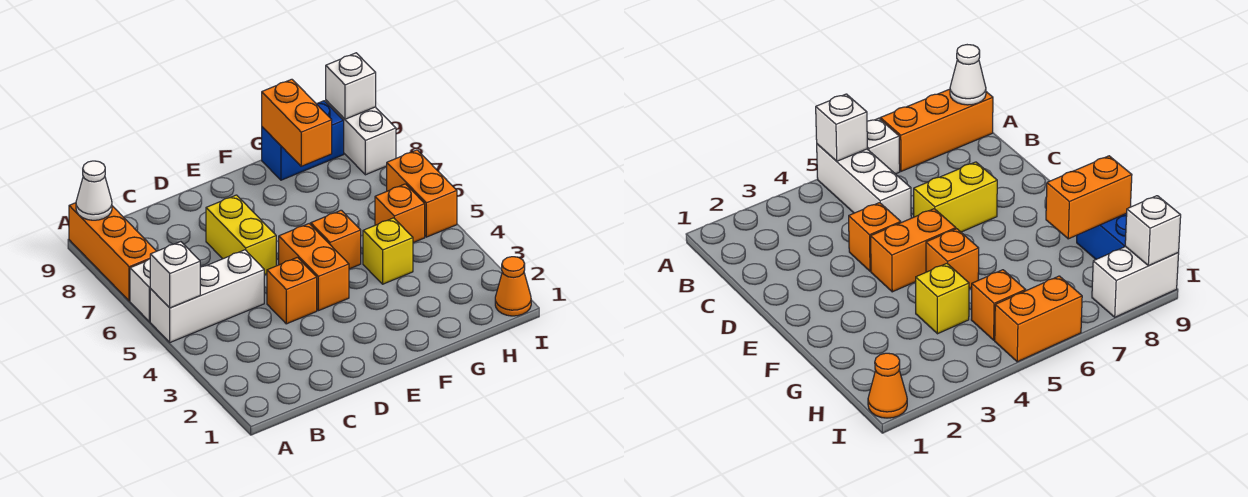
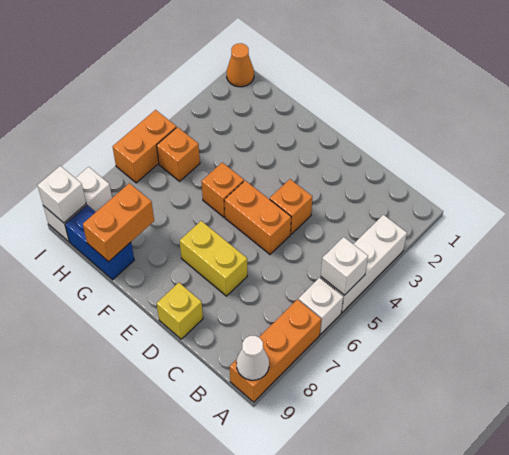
white brick A5:C5 level 1 -> white brick A3:A5 level 1
yellow brick D6:D7 level 1 -> yellow brick D7:E7 level 1
orange brick E4:E5 level 1 -> orange brick D5:E5 level 1
yellow brick G4 level 1 -> yellow brick D9 level 1

